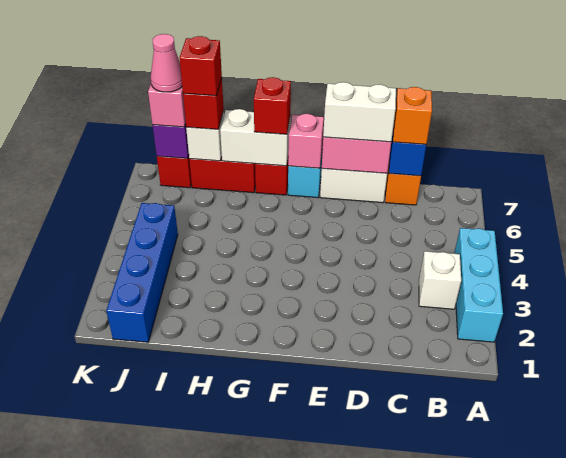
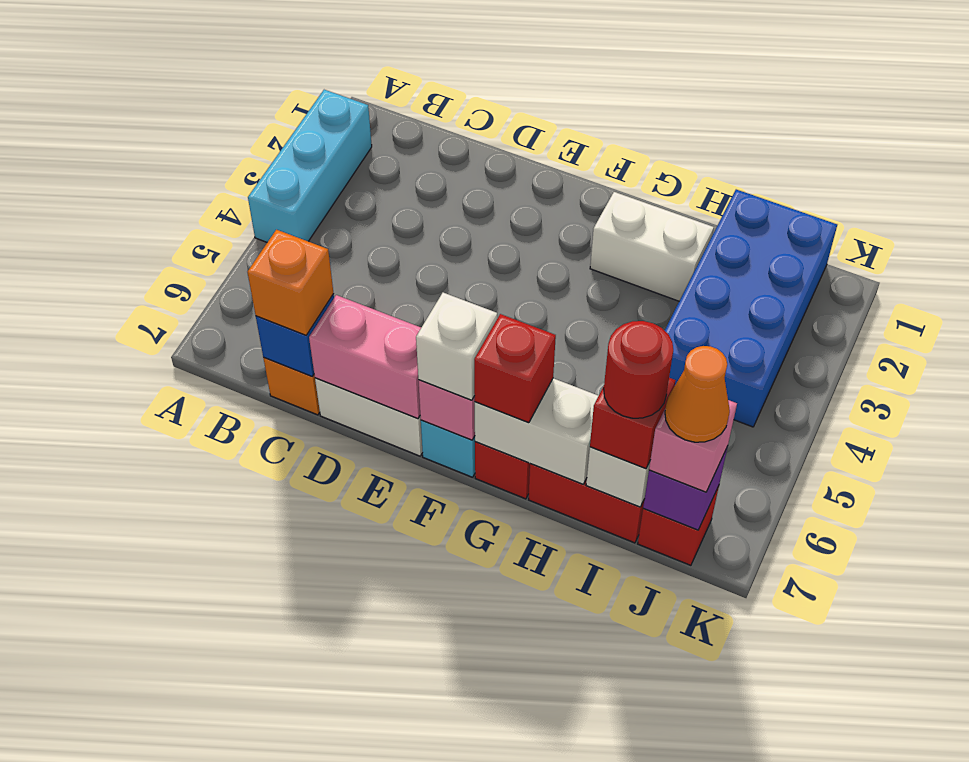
white brick B3 level 1 -> white brick F7 level 3
white brick D7:E7 level 3 -> white brick G2:H2 level 1
red brick I7 level 4 -> red round brick I7 level 4
blue brick J1:J4 level 1 -> blue brick I1:J4 level 1
pink cone J7 level 4 -> orange cone J7 level 4

